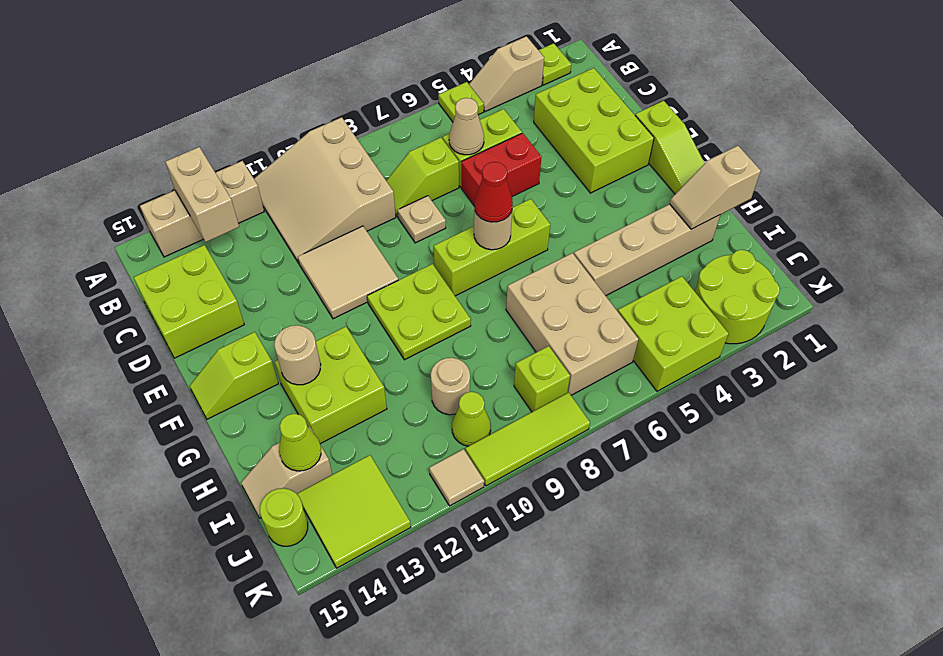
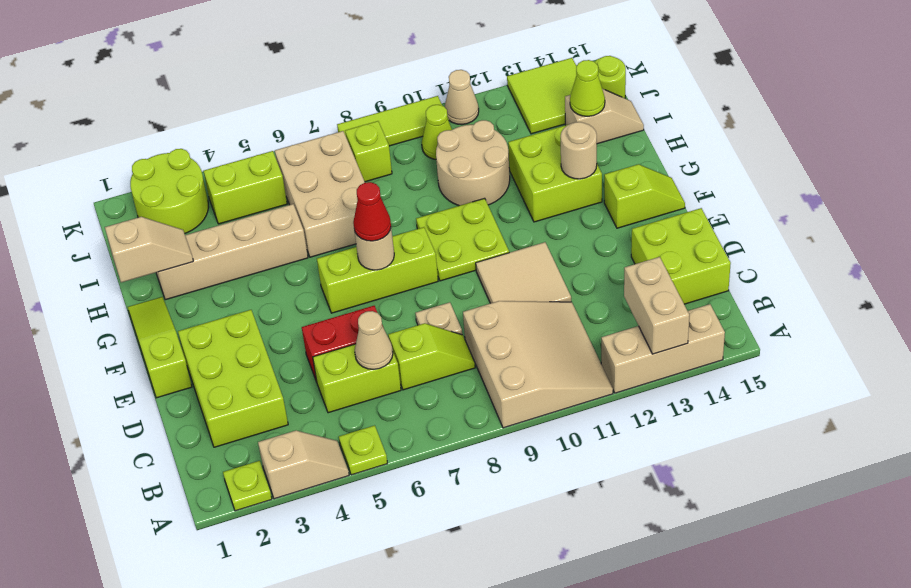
tan round brick I10 level 1 -> tan round brick H10:I11 level 1
lime brick J4:K5 level 1 -> lime brick J4:J5 level 1
tan tile K11 level 1 -> tan cone K11 level 1

